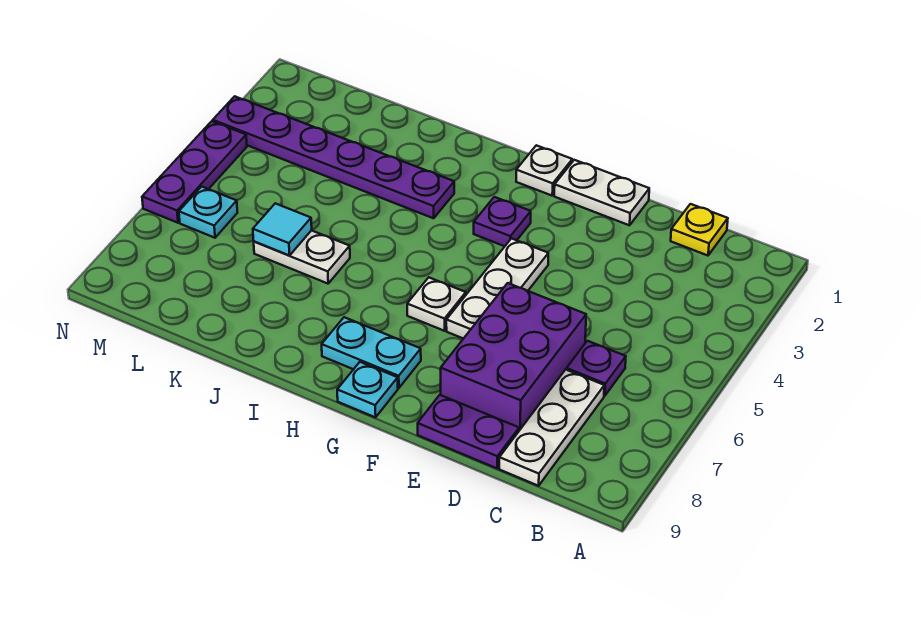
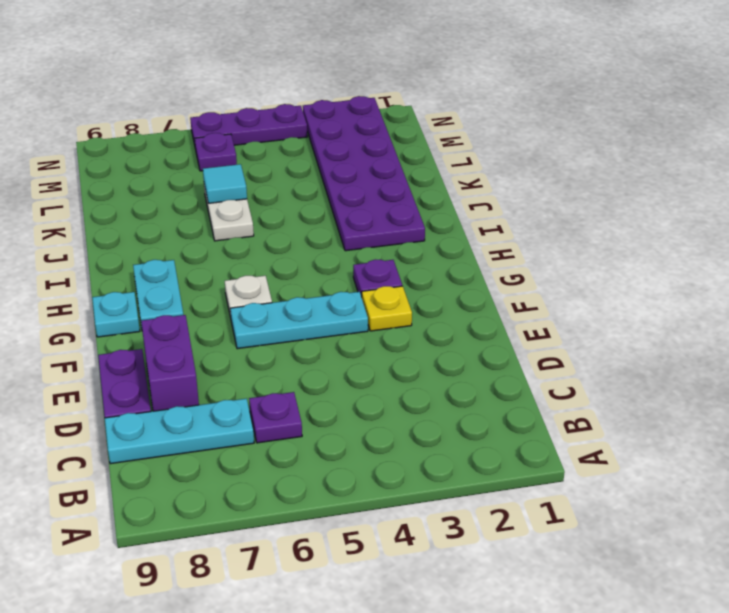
yellow plate C1 level 1 -> yellow plate F3 level 1
white plate C7:C9 level 1 -> cyan plate C7:C9 level 1
purple brick D6:E8 level 1 -> purple brick D8:E8 level 1
white plate E1:F1 level 1 -> none
white plate F4:F6 level 1 -> cyan plate F4:F6 level 1
white plate G1 level 1 -> none
purple plate I3:N3 level 1 -> purple plate I2:N3 level 1
cyan plate M6 level 1 -> purple plate M6 level 1

